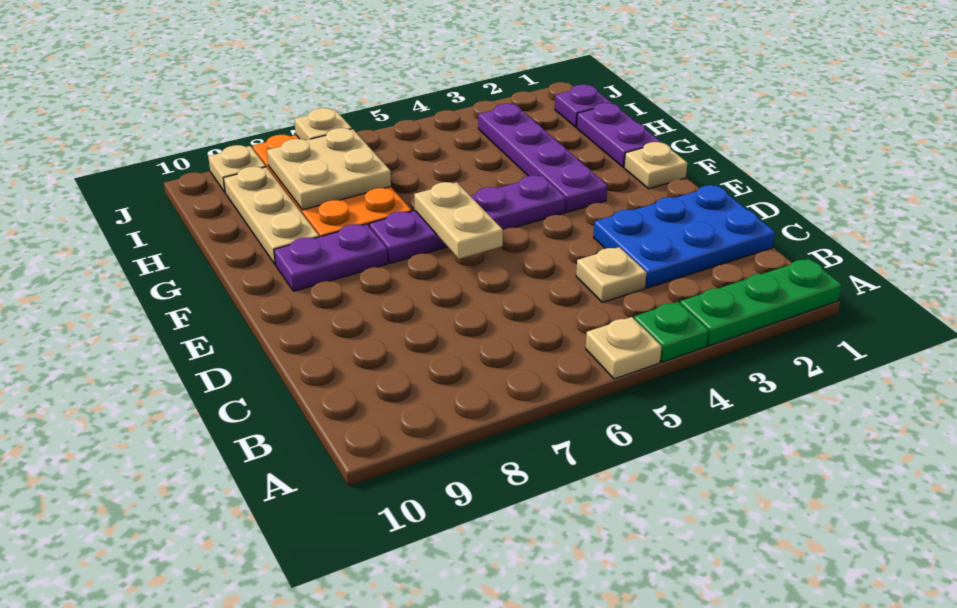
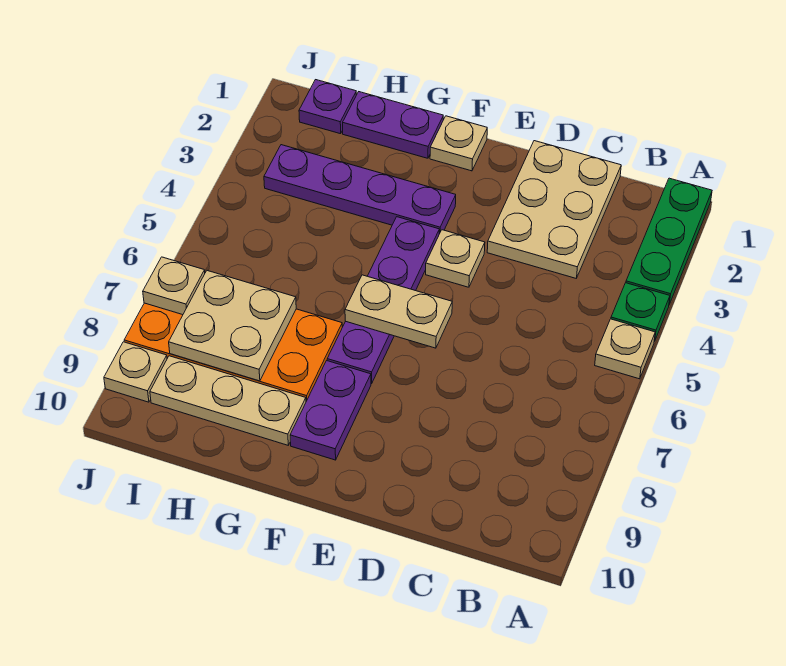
blue plate C1:D3 level 1 -> tan plate C1:D3 level 1
tan plate C4 level 1 -> tan plate E4 level 1

